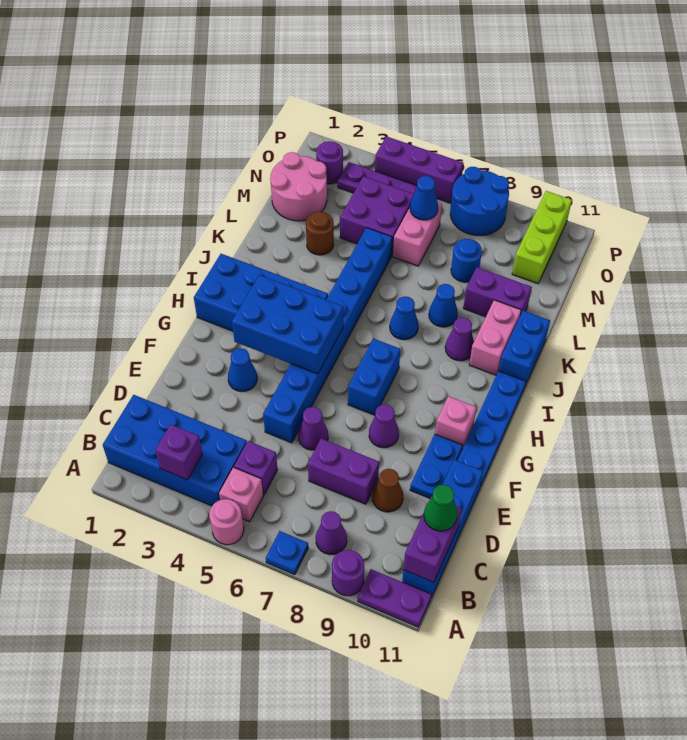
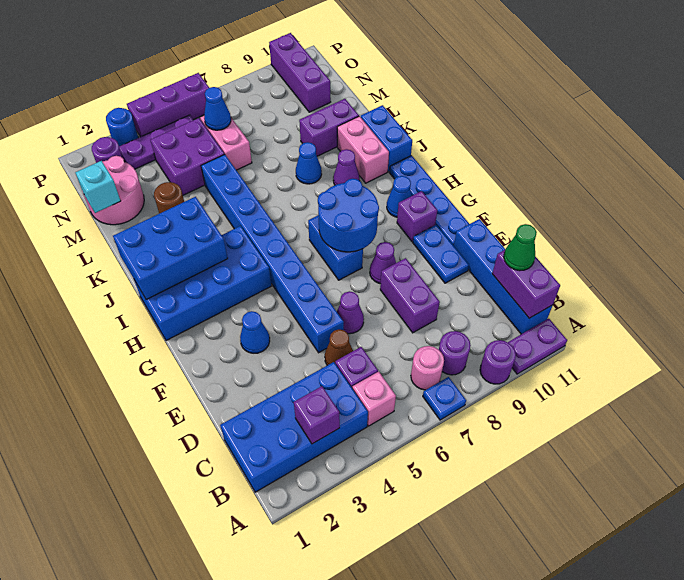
pink round brick A5 level 1 -> pink round brick B7 level 1
purple cone B8 level 1 -> purple round brick B8 level 1
purple brick D7:D8 level 1 -> purple brick D8:E8 level 1
brown cone D9 level 1 -> brown cone D5 level 1
blue brick G3:H5 level 2 -> blue brick I1:J3 level 2
pink brick G10 level 1 -> purple brick G10 level 1
blue cone J7 level 1 -> blue cone H10 level 1
none -> cyan brick M1 level 2
blue round brick M8 level 1 -> blue round brick P3 level 1
lime brick N10:P10 level 1 -> purple brick N10:P10 level 1
blue round brick O7:P8 level 1 -> blue round brick G7:H8 level 2

